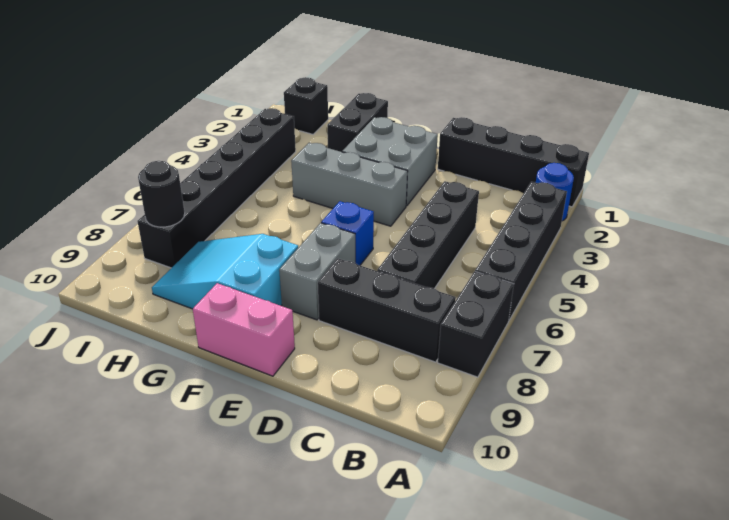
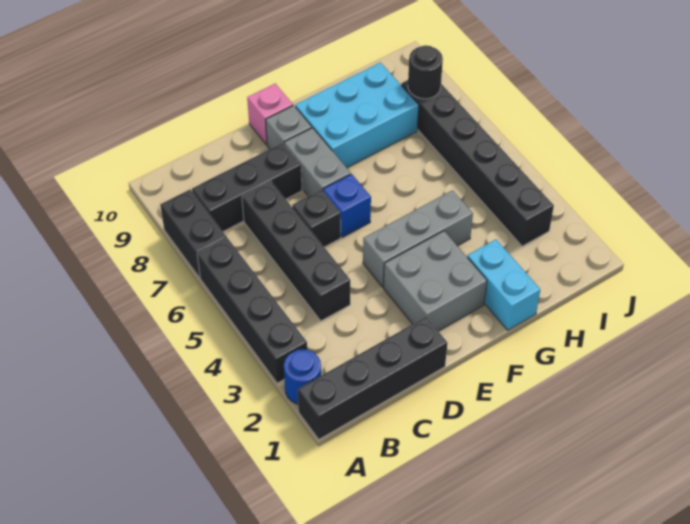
none -> grey brick E9 level 1
pink brick E10:F10 level 1 -> pink brick E10 level 1
cyan slope F8:H9 level 1 top F -> cyan brick F8:H9 level 1
black brick G1:G2 level 1 -> cyan brick G1:G2 level 1
black brick I1 level 1 -> black brick D6 level 1

